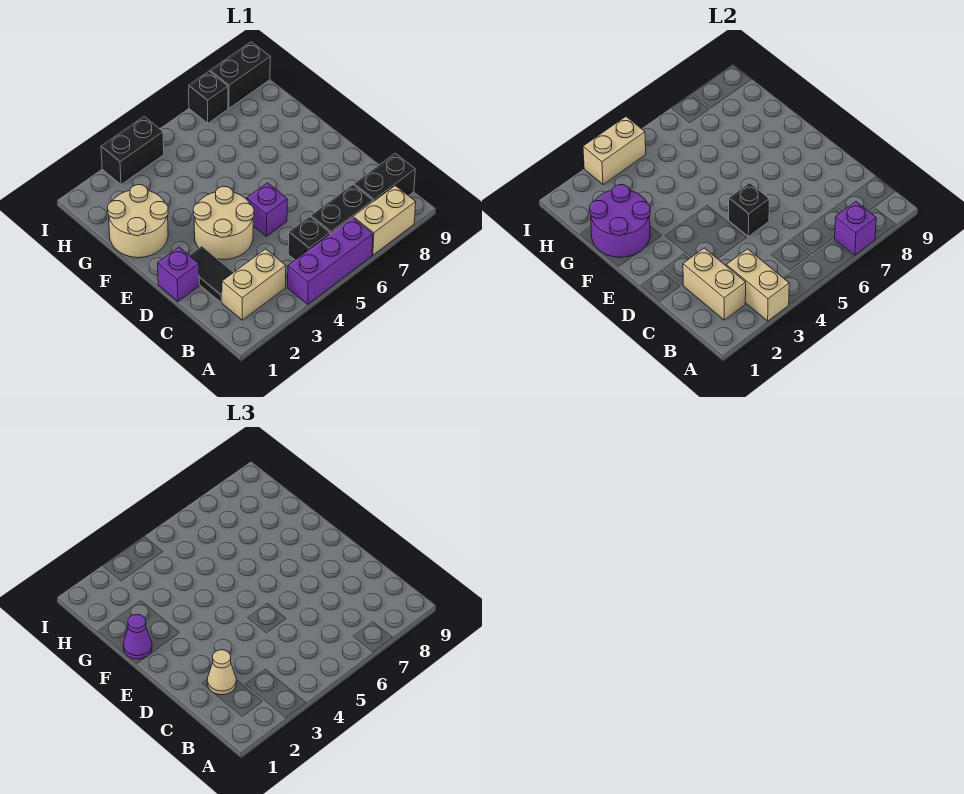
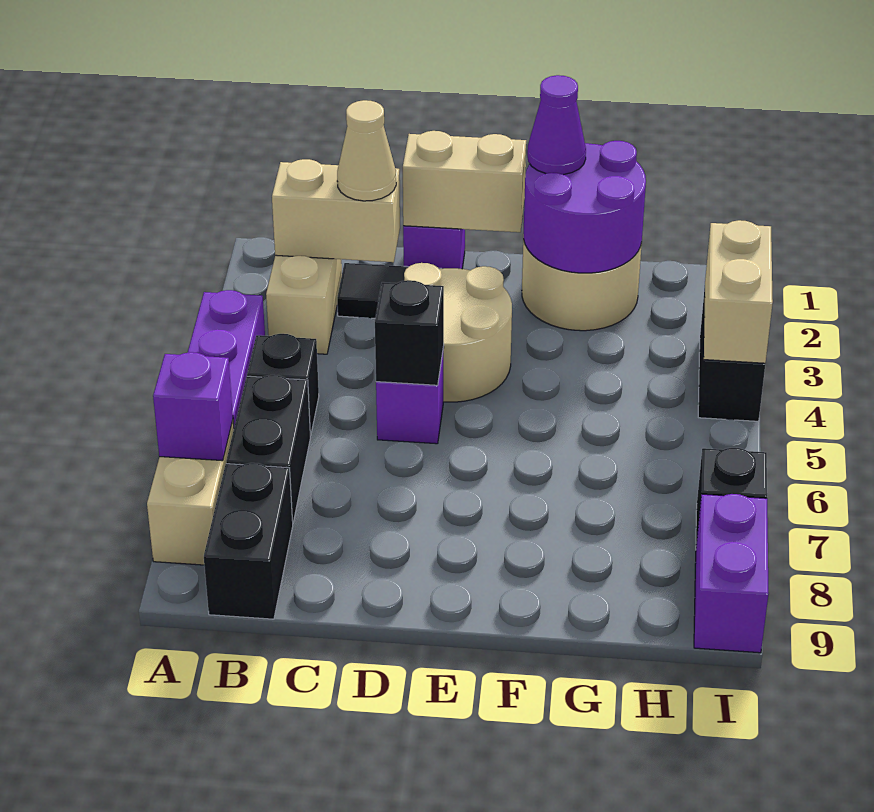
tan brick A3:B3 level 2 -> tan brick D1:E1 level 2
black brick I8:I9 level 1 -> purple brick I8:I9 level 1

